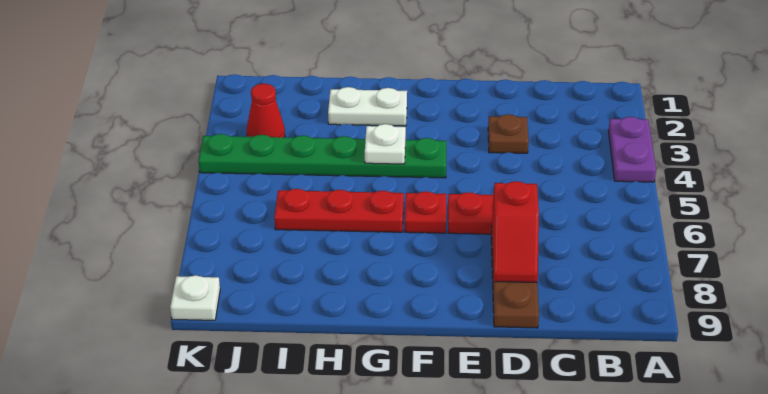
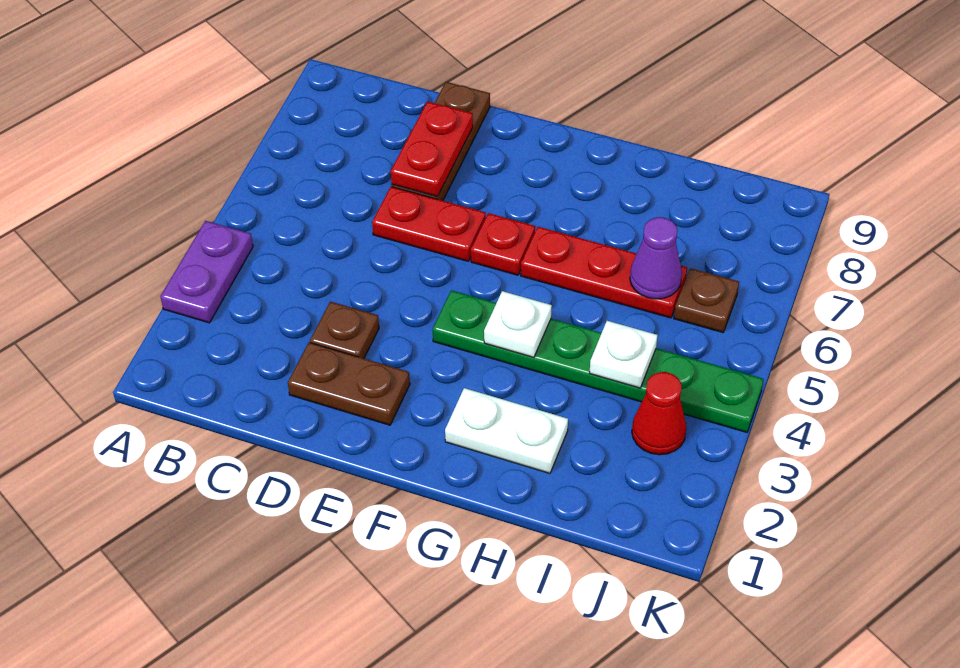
none -> brown plate D2:E2 level 1
red slope D7:D8 level 2 top 7 -> red plate D7:D8 level 2
none -> purple cone I6 level 2
none -> brown plate J6 level 1
white plate K9 level 1 -> white plate I4 level 2

